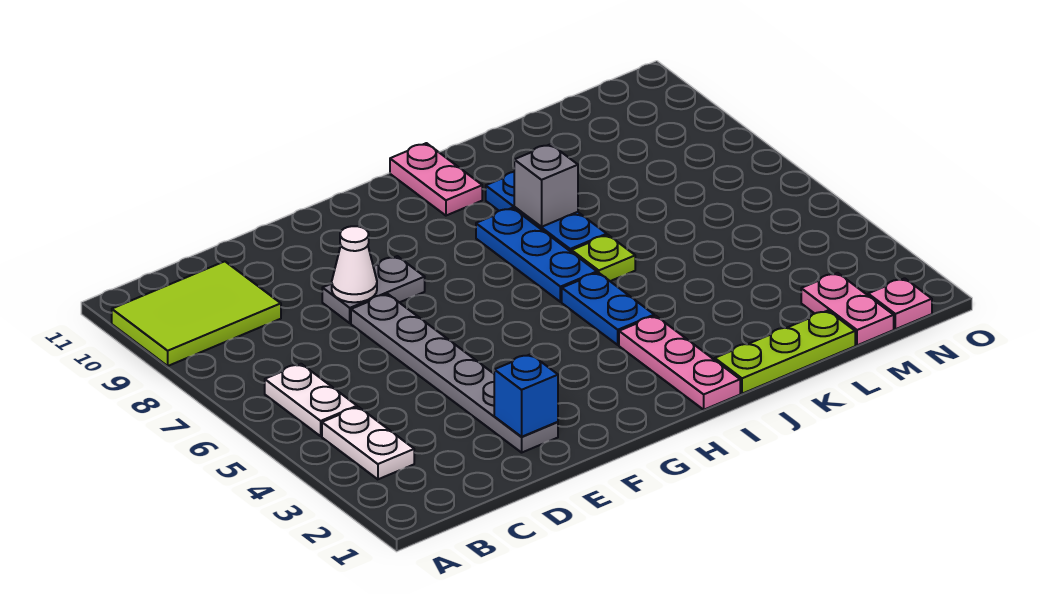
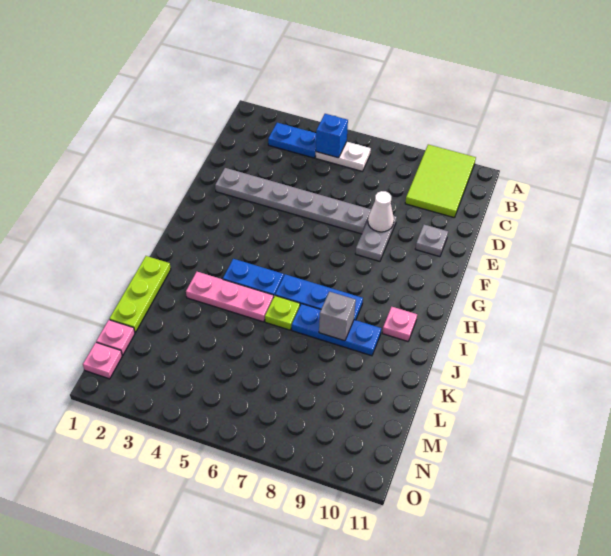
white plate B3:B4 level 1 -> blue plate B3:B4 level 1
blue brick E2 level 2 -> blue brick B5 level 2
none -> grey plate E10 level 1
pink plate I1:I3 level 1 -> pink plate J3:J5 level 1
pink plate I10:I11 level 1 -> pink plate I10 level 1
pink plate M1:M2 level 1 -> pink plate M1 level 1

